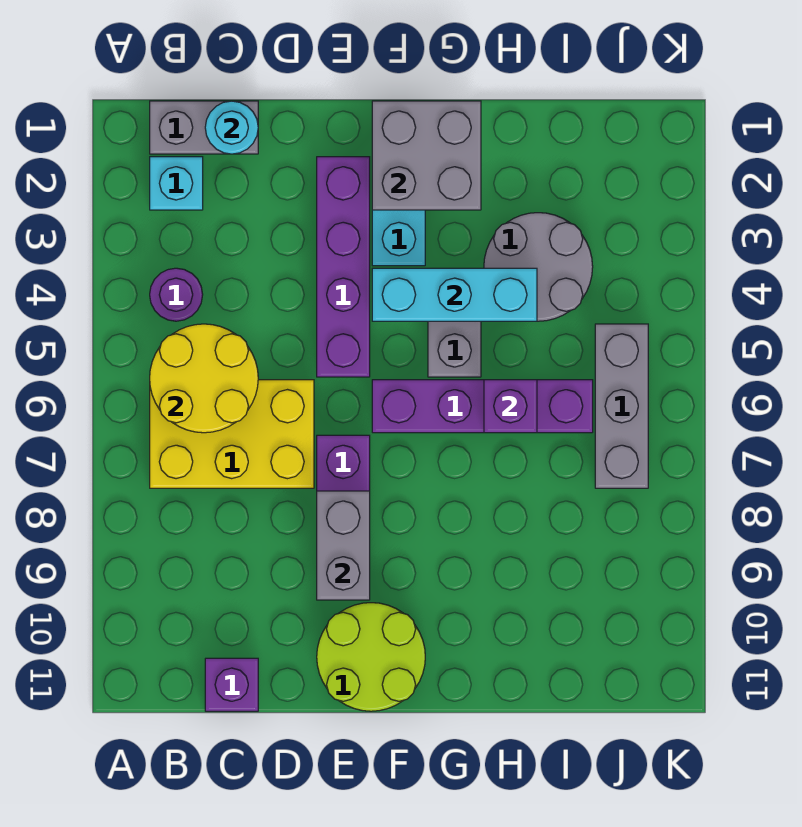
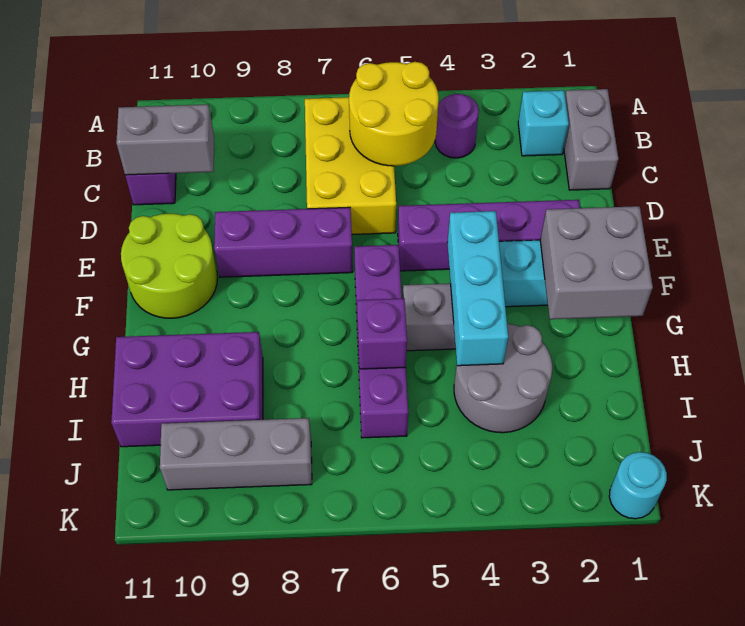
cyan round brick C1 level 2 -> cyan round brick K1 level 1
grey brick E8:E9 level 2 -> grey brick C10:C11 level 2
none -> purple brick H9:I11 level 1
grey brick J5:J7 level 1 -> grey brick J8:J10 level 1

